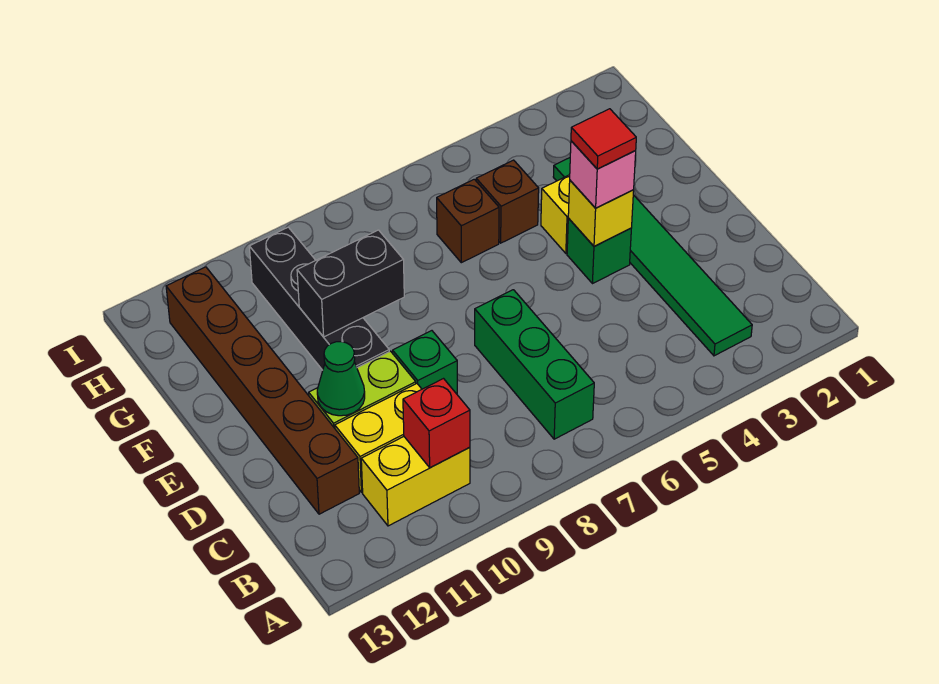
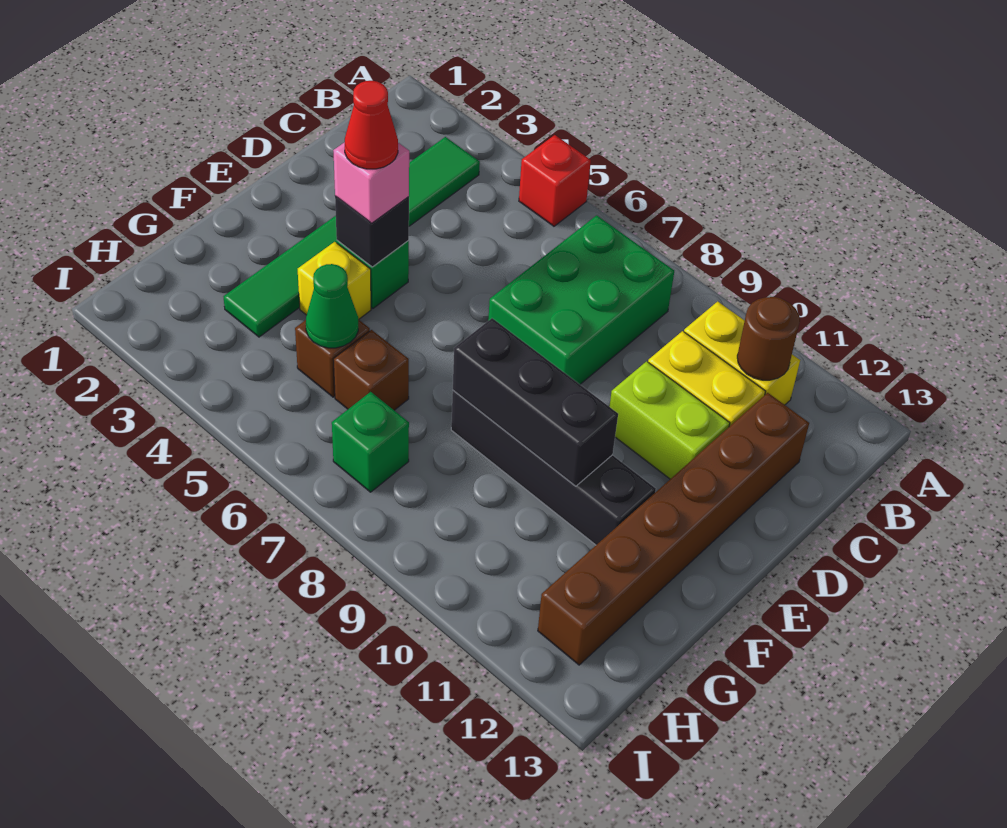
green brick B7:D7 level 1 -> green brick B7:D8 level 1
red brick B10 level 2 -> red brick A5 level 1
none -> brown round brick B11 level 2
green brick D9 level 1 -> green brick H7 level 1
green cone D11 level 2 -> green cone G5 level 2
yellow brick E4 level 2 -> black brick E4 level 2
red tile E4 level 4 -> red cone E4 level 4
black brick E10:H10 level 1 -> black brick F8:F11 level 1
black brick F9:F10 level 2 -> black brick F8:F10 level 2

